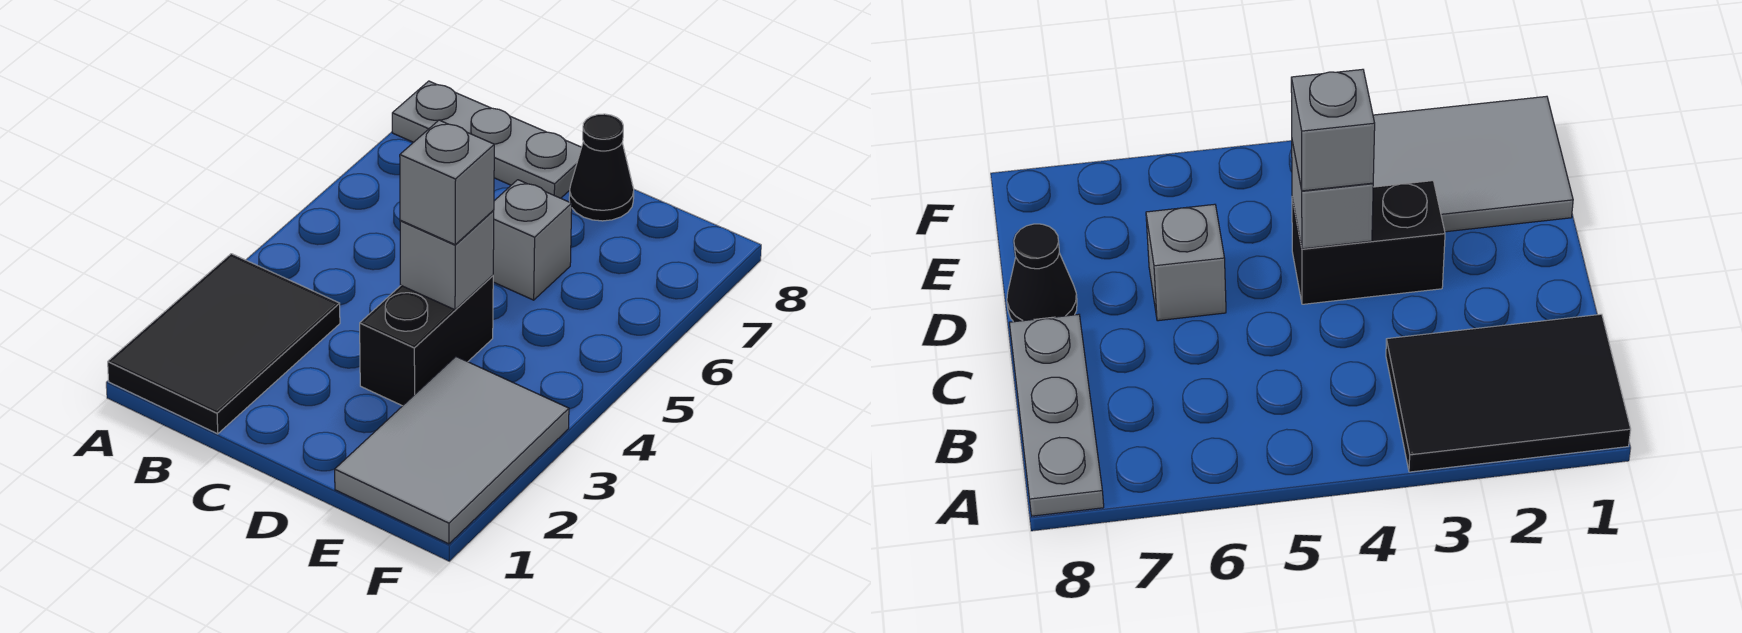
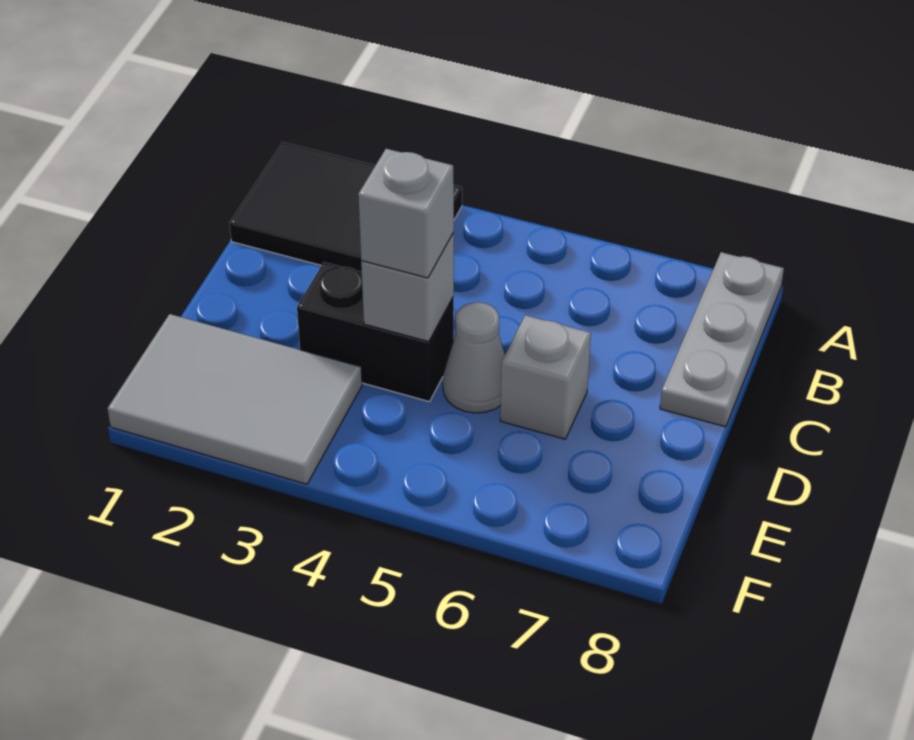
none -> grey cone D5 level 1
black cone D8 level 1 -> none

